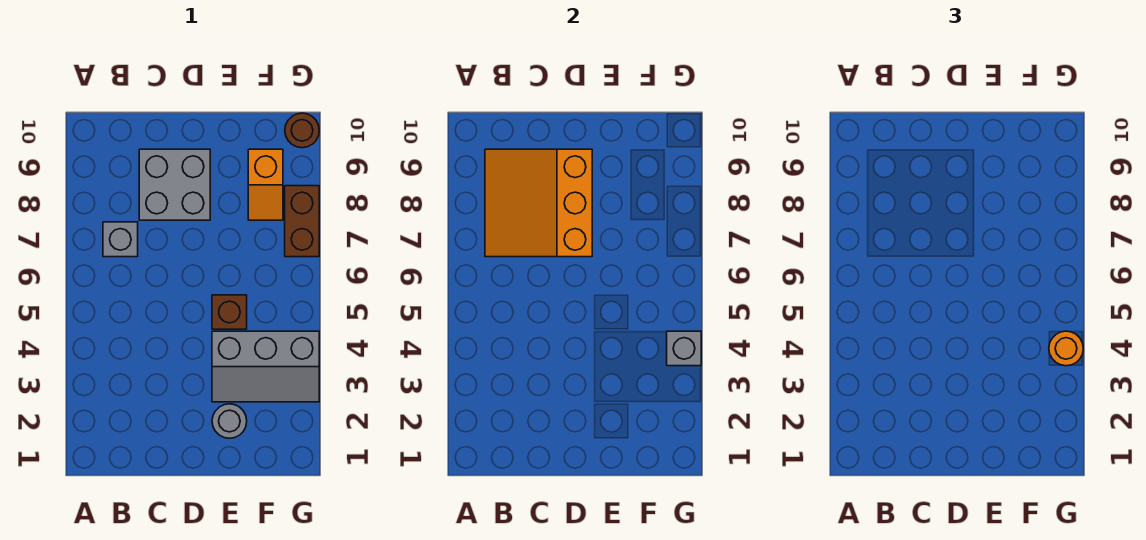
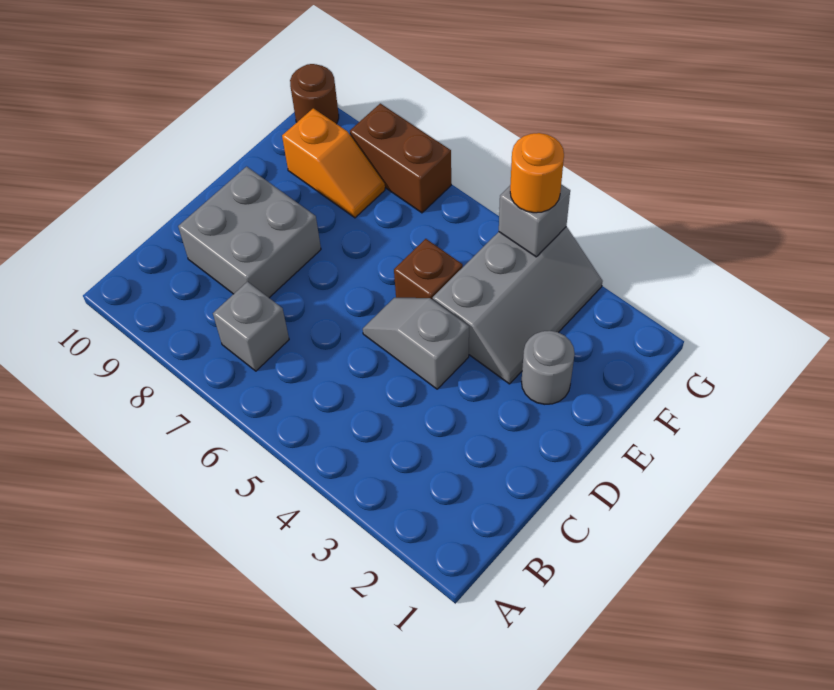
orange slope B7:D9 level 2 top D -> none
none -> grey slope D4:D5 level 1 top 4

